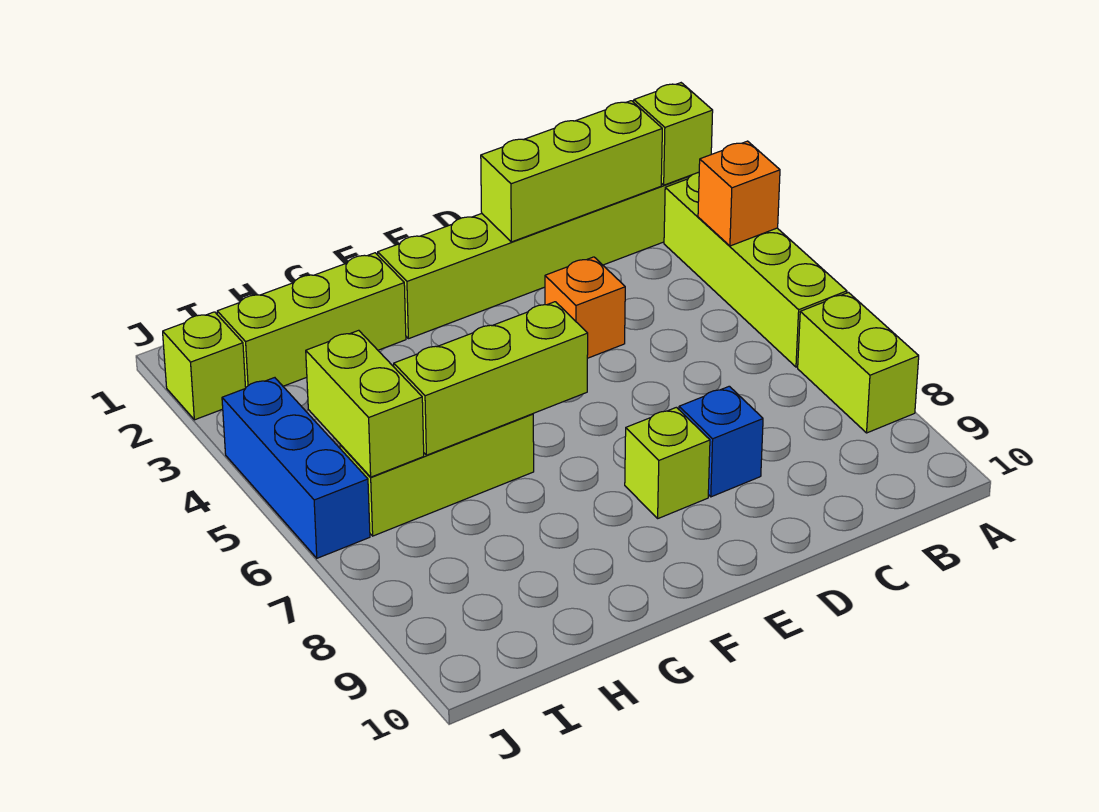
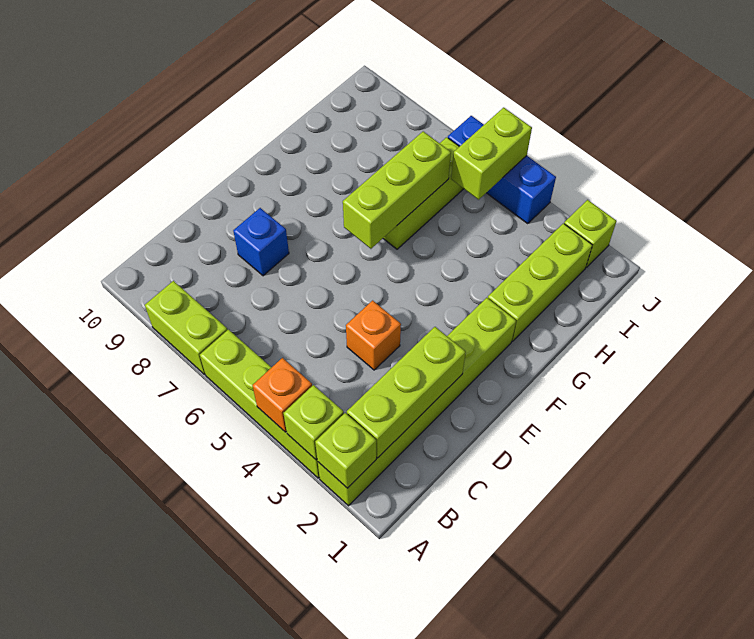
lime brick E8 level 1 -> lime brick A3 level 2
lime brick I5:I6 level 2 -> lime brick I5:J5 level 2

